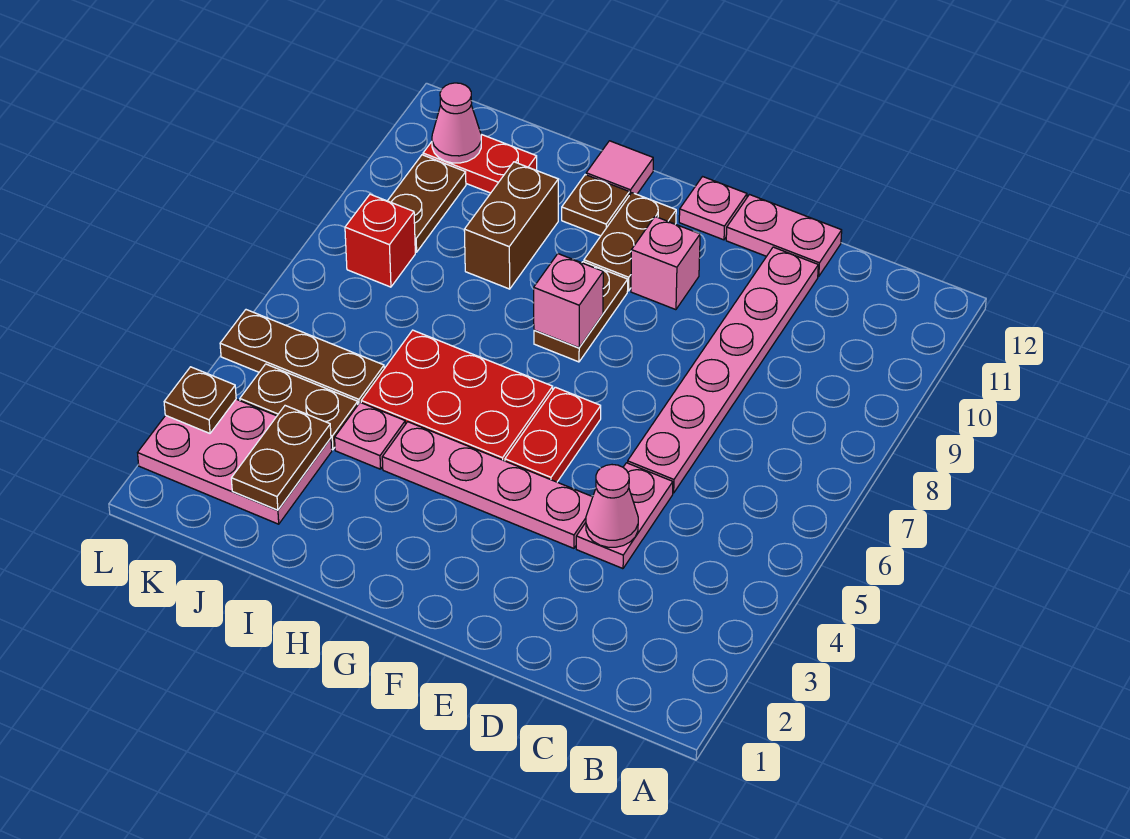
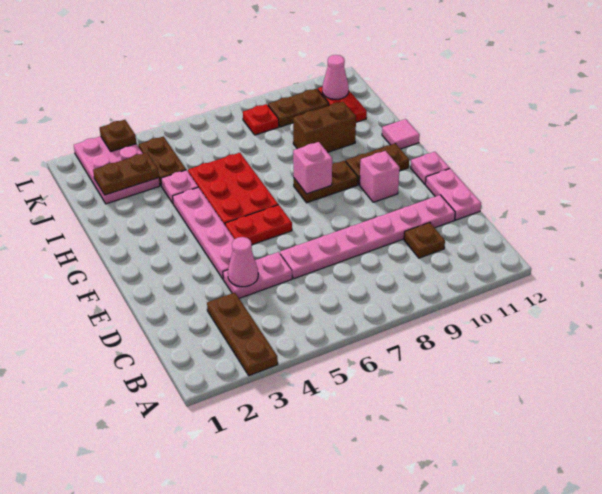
brown plate H11 level 1 -> brown plate C10 level 1
brown plate J5:L5 level 1 -> brown plate A3:C3 level 1
red brick K8 level 1 -> red plate K8 level 1

